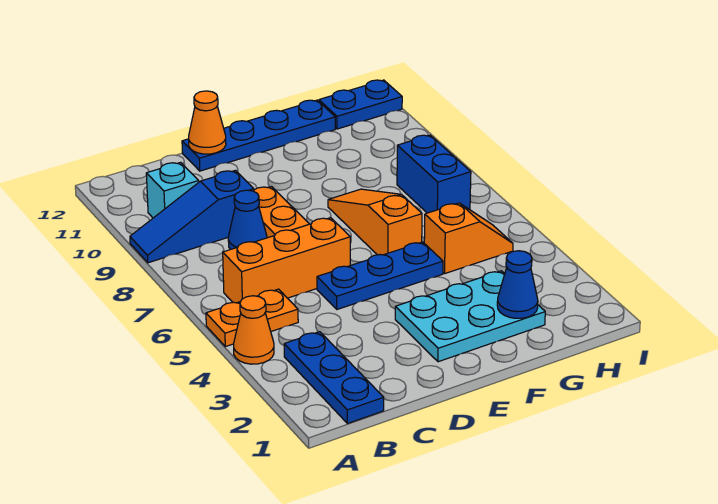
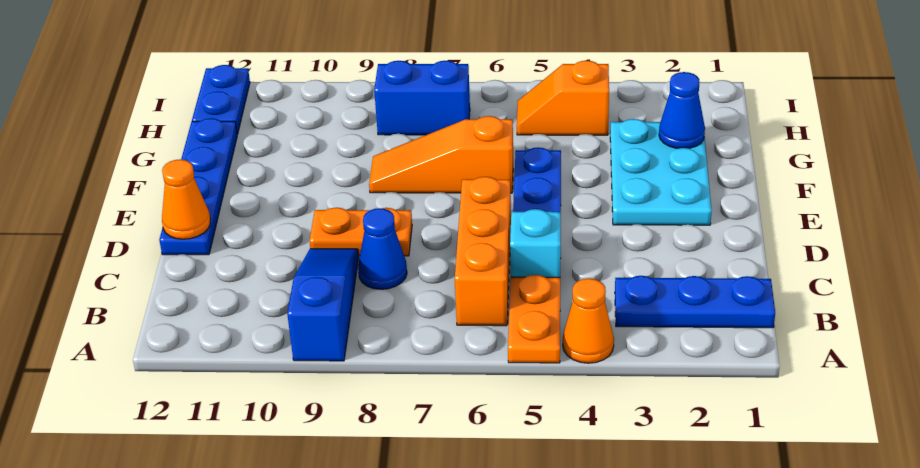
blue slope A9:C9 level 1 top C -> blue slope A9:C9 level 1 top A
cyan brick B10 level 1 -> cyan brick C5 level 1
orange slope G5:H5 level 1 top G -> orange slope H4:H5 level 1 top 4

